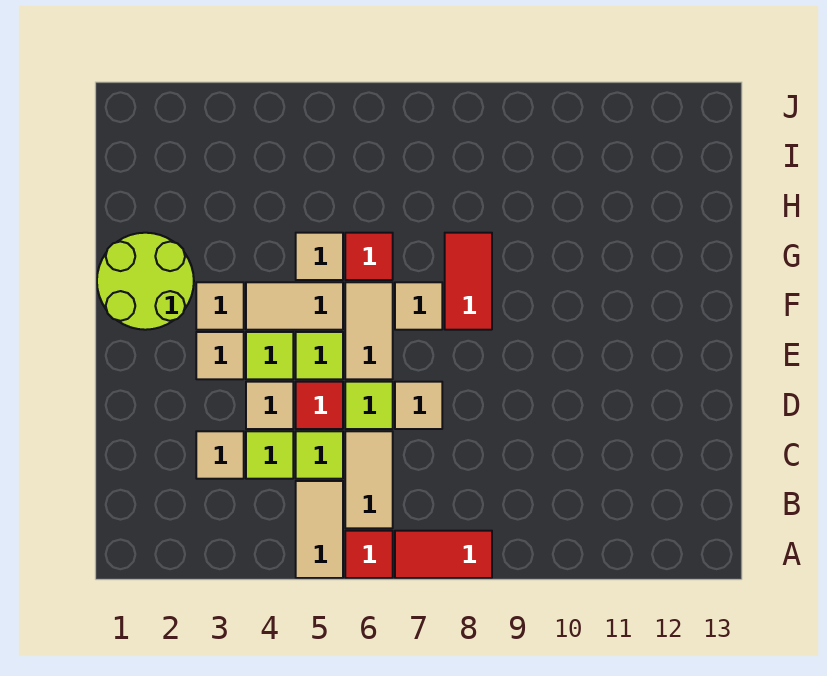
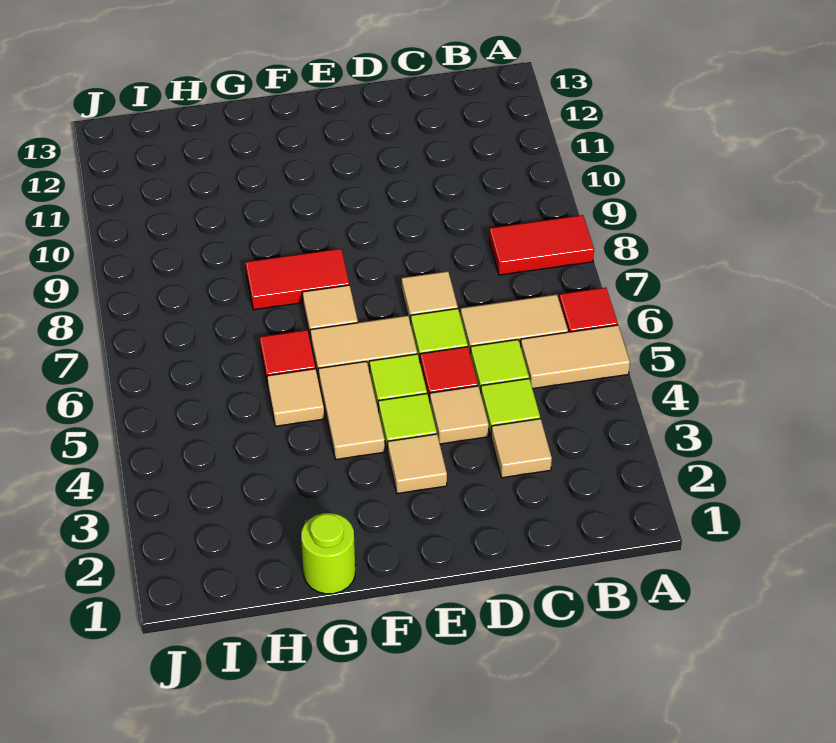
red tile A7:A8 level 1 -> red tile A8:B8 level 1
lime round brick F1:G2 level 1 -> lime round brick G1 level 1
tan tile F3 level 1 -> none

